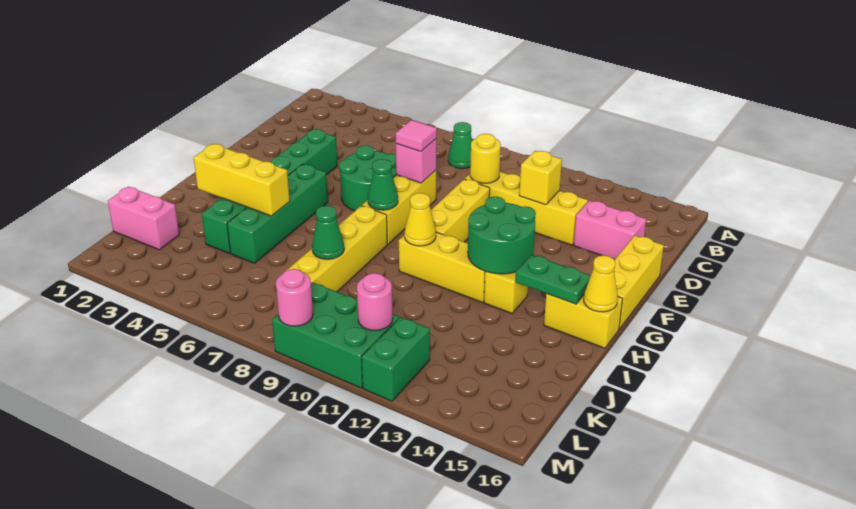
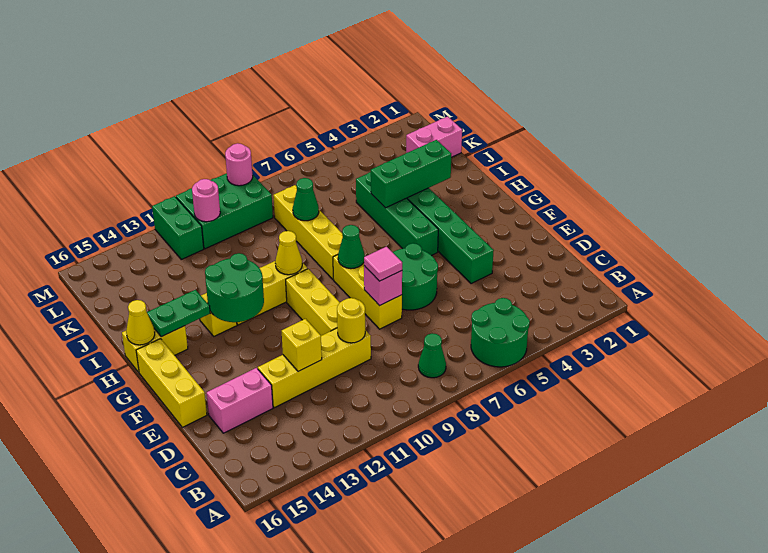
none -> green round brick A5:B6 level 1
yellow brick I3:I5 level 2 -> green brick I3:I5 level 2

